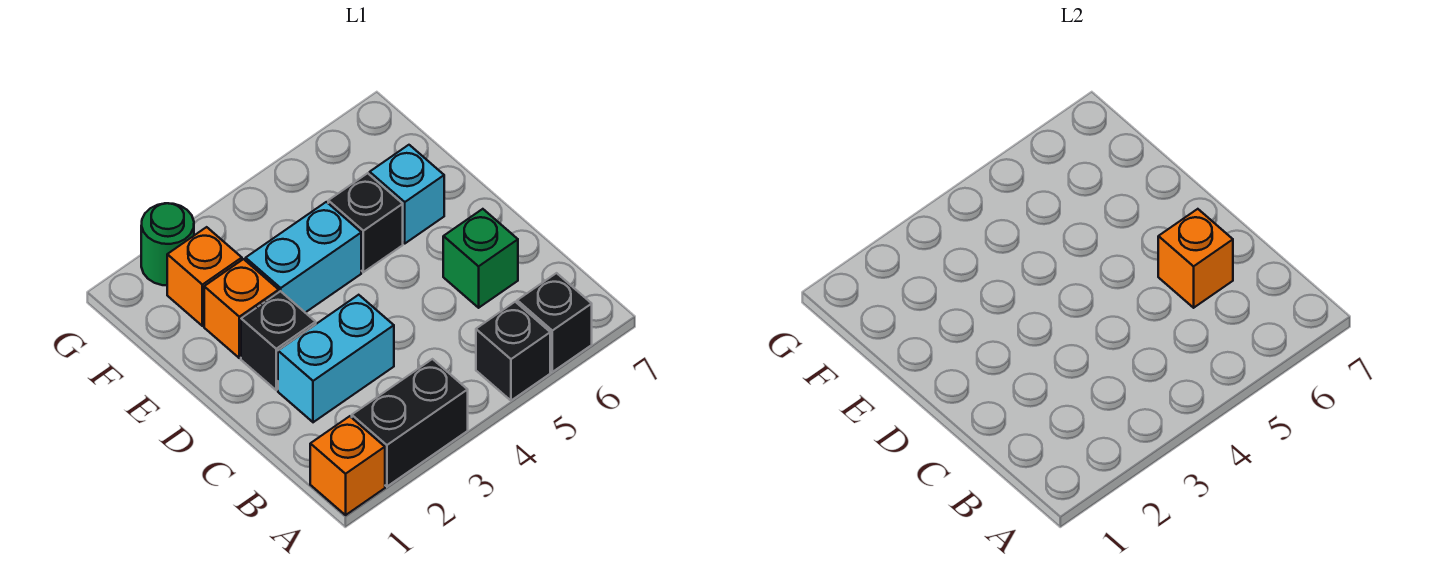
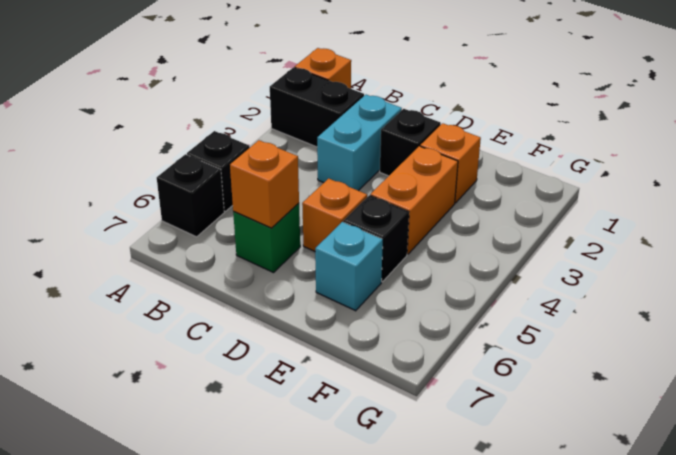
black brick A2:A3 level 1 -> black brick A2:B2 level 1
cyan brick E3:E4 level 1 -> orange brick E3:E4 level 1
orange brick F2 level 1 -> orange brick D5 level 1
green round brick G2 level 1 -> none

